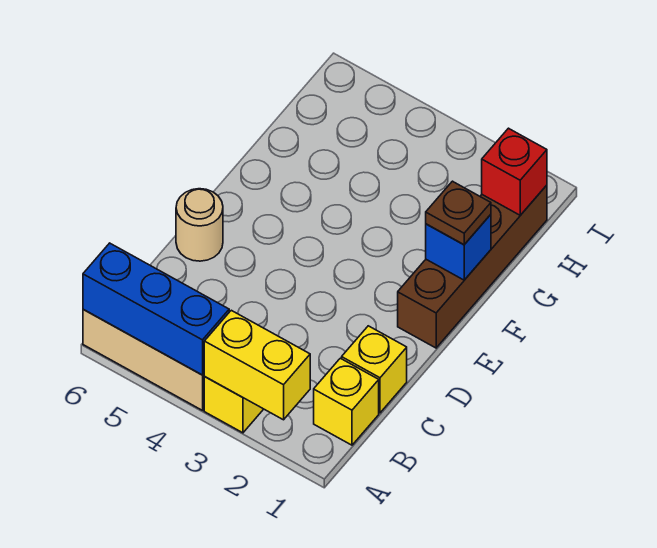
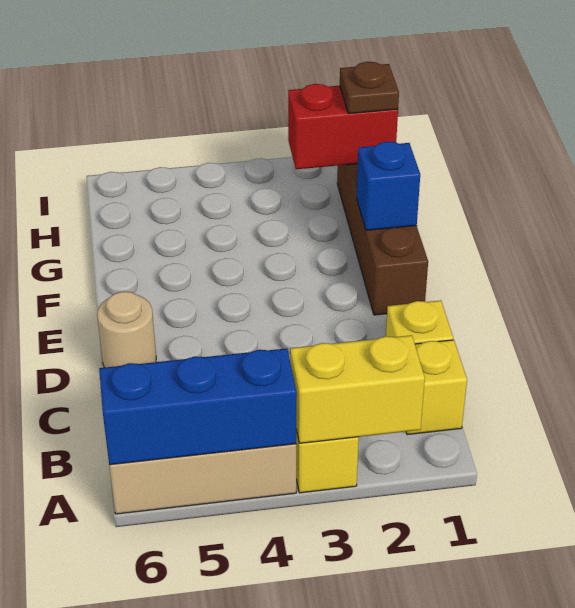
brown plate F1 level 3 -> brown plate H1 level 3
red brick H1 level 2 -> red brick H1:H2 level 2

